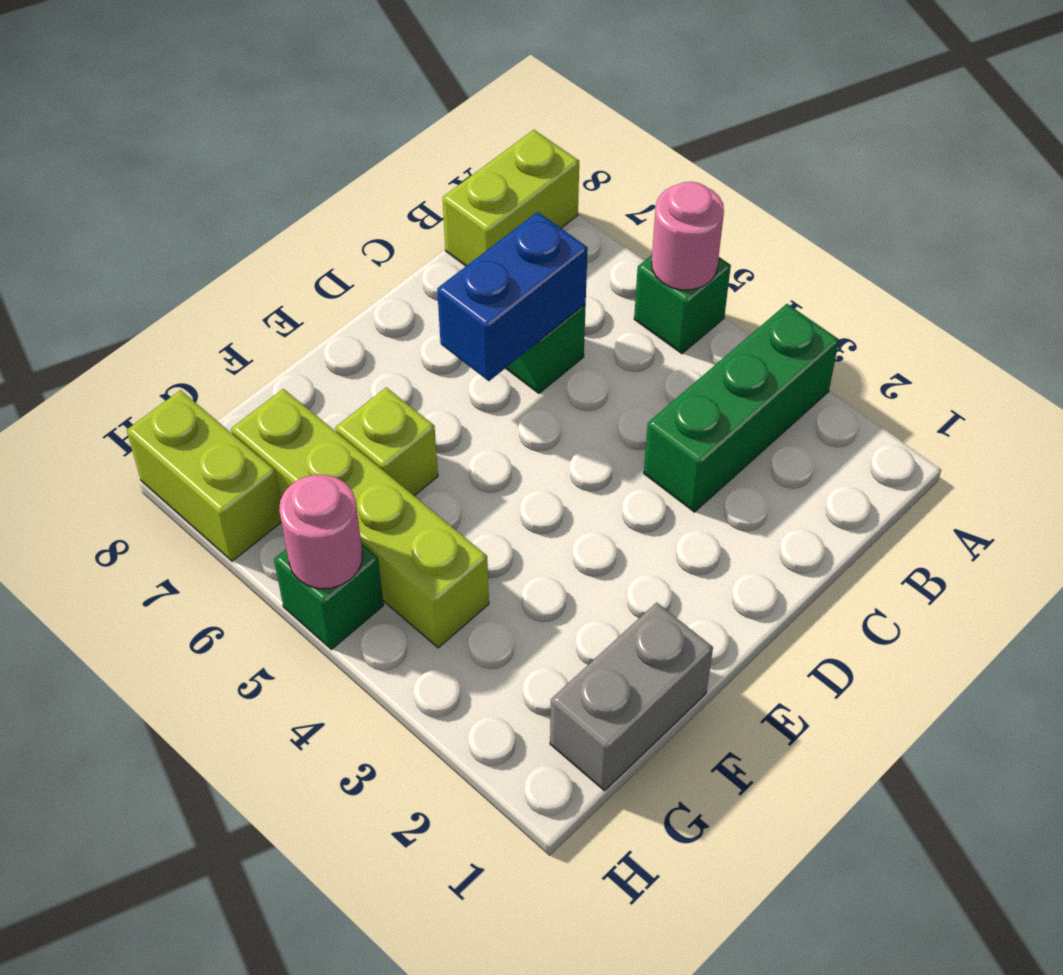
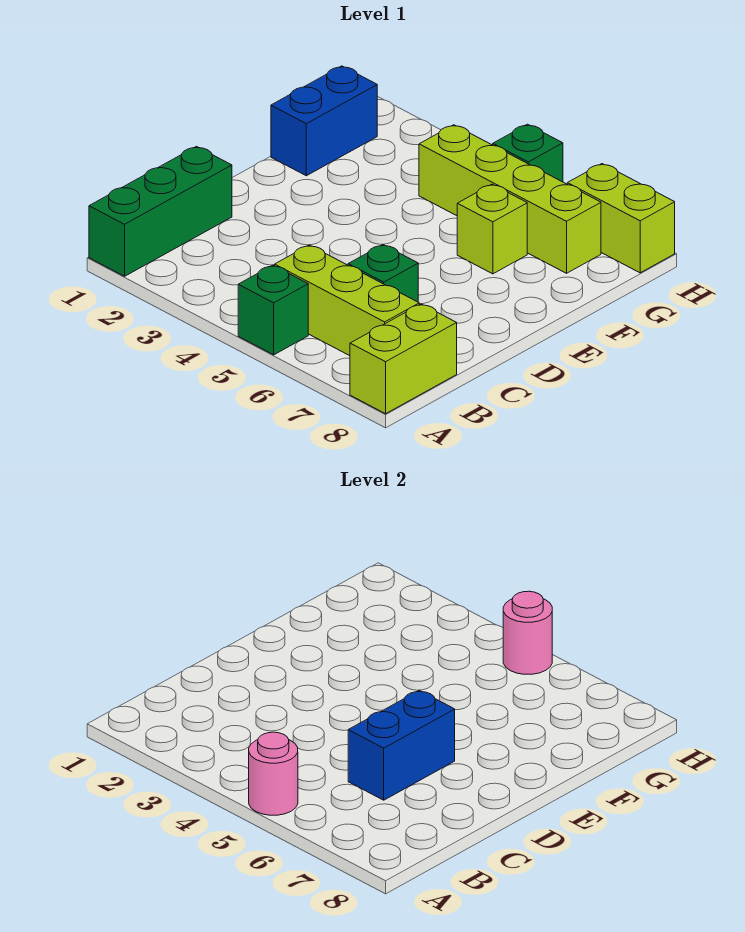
green brick A3:C3 level 1 -> green brick A1:C1 level 1
none -> lime brick B5:B7 level 1
grey brick F1:G1 level 1 -> blue brick F1:G1 level 1

